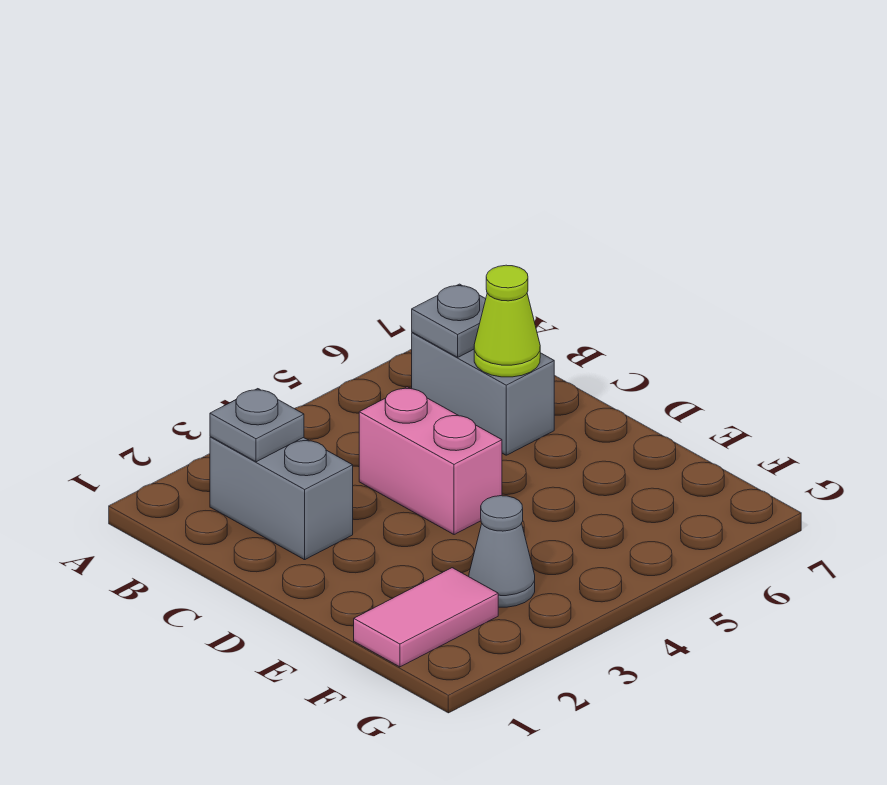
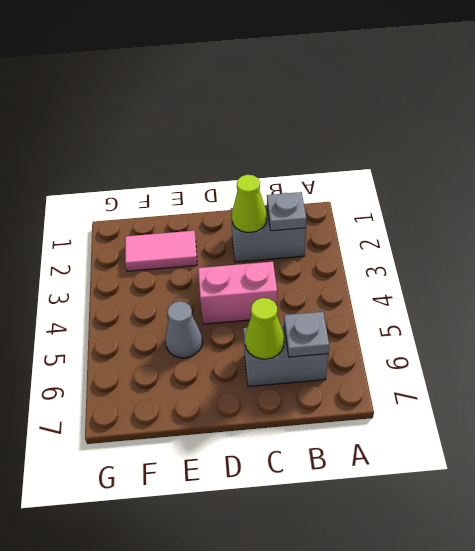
none -> lime cone C2 level 2
pink tile F1:F2 level 1 -> pink tile E2:F2 level 1
grey cone F3 level 1 -> grey cone E5 level 1

